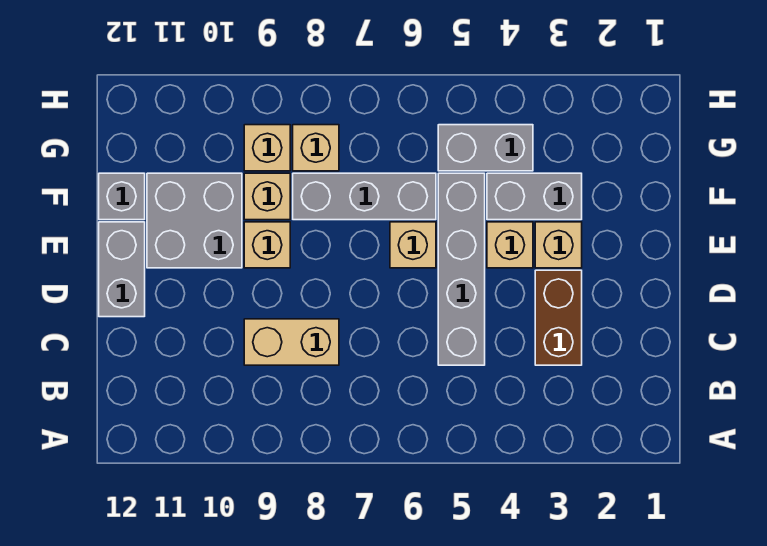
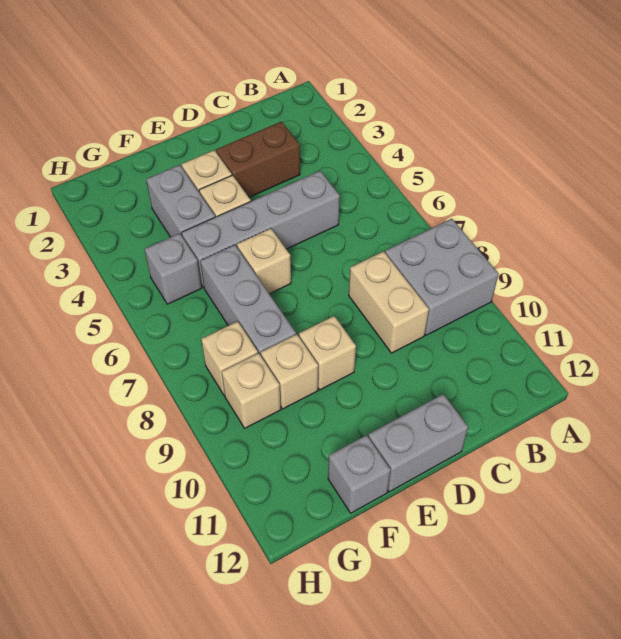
grey brick E10:F11 level 1 -> grey brick A8:B9 level 1
grey brick G4:G5 level 1 -> grey brick G5 level 1

